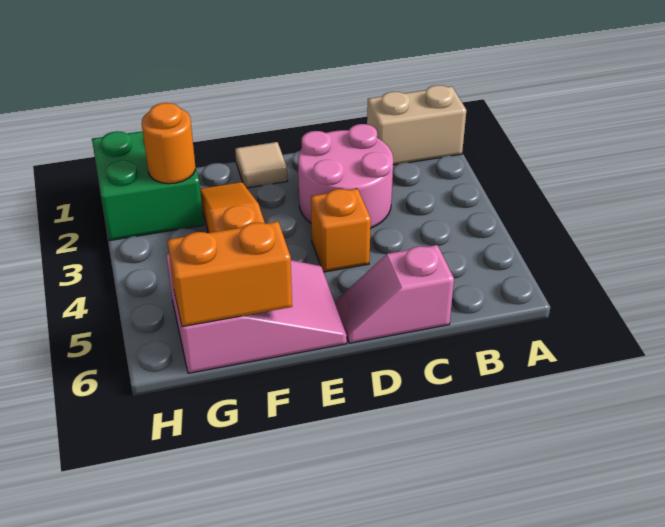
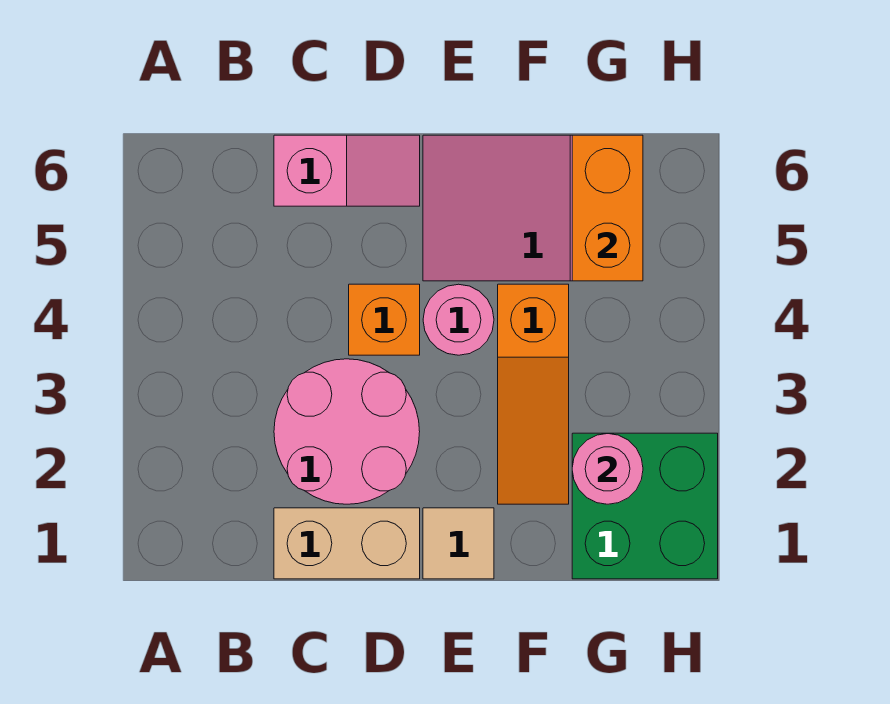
tan brick A1:B1 level 1 -> tan brick C1:D1 level 1
none -> pink round brick E4 level 1
orange brick F6:G6 level 2 -> orange brick G5:G6 level 2
orange round brick G2 level 2 -> pink round brick G2 level 2

